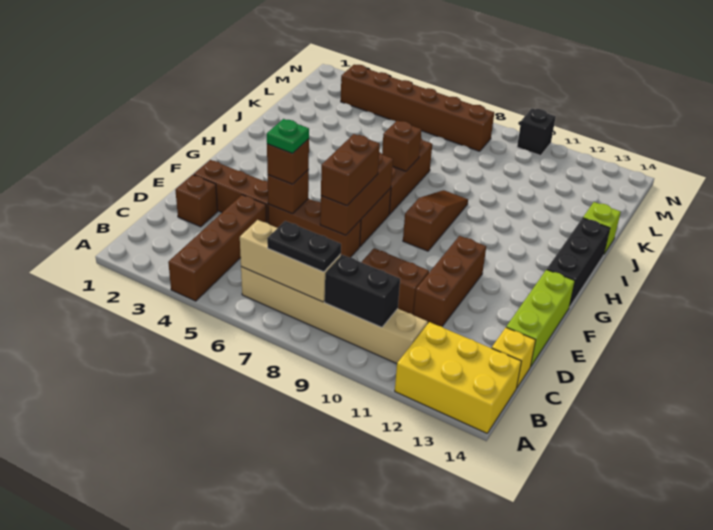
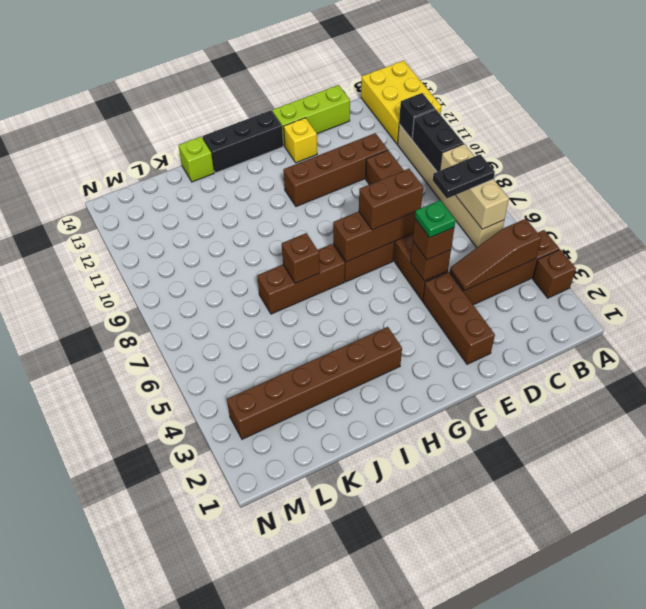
black plate B7:B8 level 3 -> black plate B7:C7 level 3
yellow brick C14 level 1 -> yellow brick F13 level 1
brown brick D2 level 1 -> brown brick A3 level 1
brown brick D11:F11 level 1 -> brown brick D11:G11 level 1
brown slope G9:I9 level 1 top G -> brown slope B4:D4 level 2 top B
brown brick M3:M8 level 1 -> brown brick H3:M3 level 1
black brick N10 level 1 -> black brick B11 level 2

